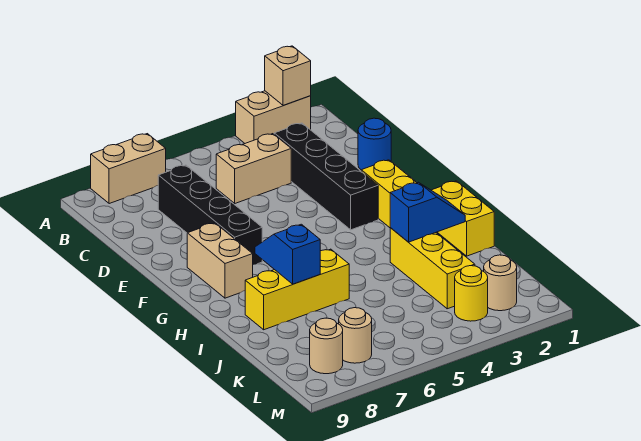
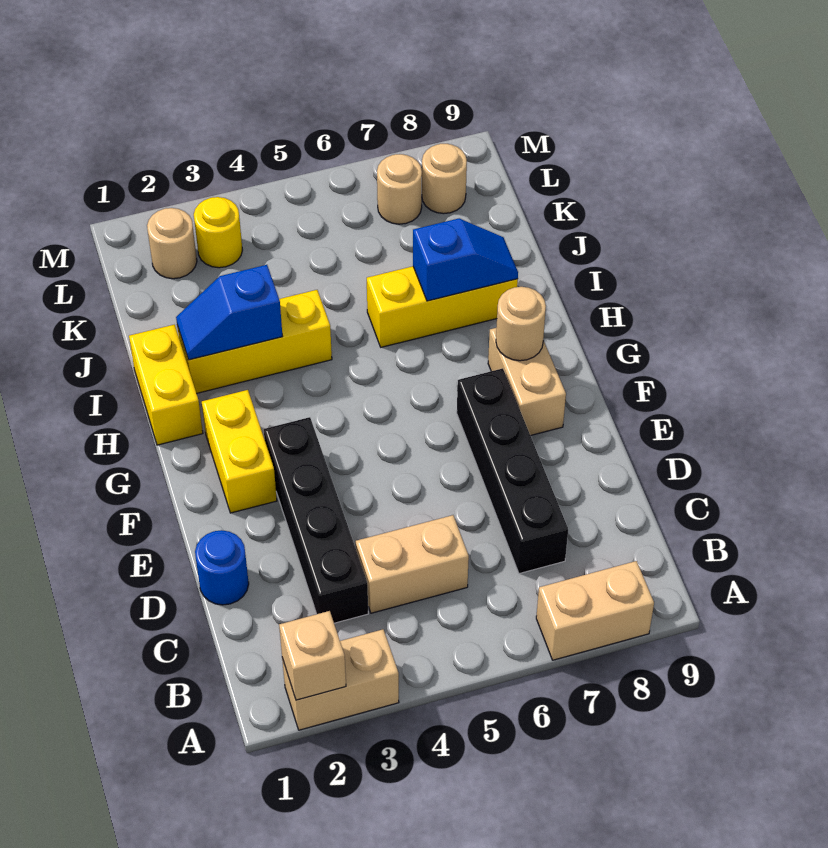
none -> tan round brick G8 level 2
blue slope H7:I7 level 2 top I -> blue slope I7:I8 level 2 top 7
yellow brick I3:K3 level 1 -> yellow brick I2:I4 level 1

